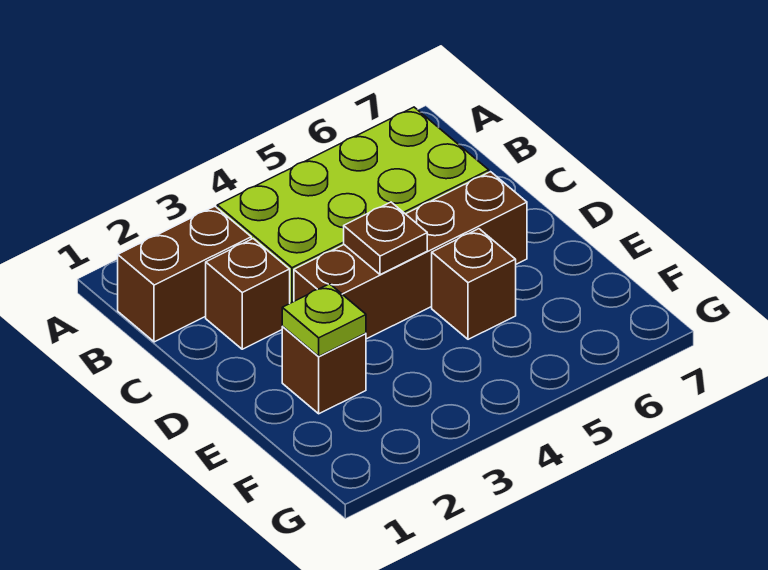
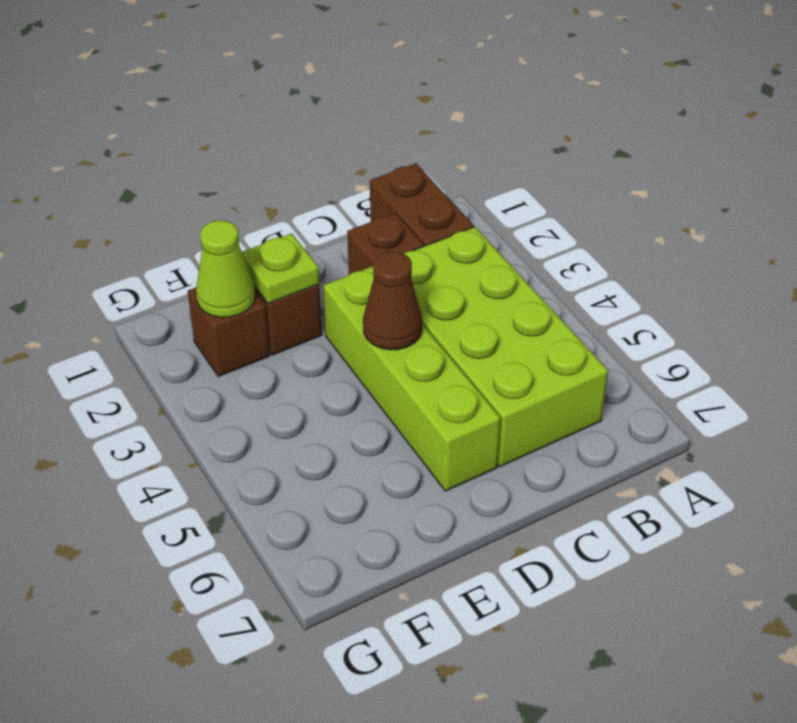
brown brick D3:D6 level 1 -> lime brick D3:D6 level 1
brown plate D4 level 2 -> brown cone D4 level 2
brown brick E5 level 1 -> brown brick F2 level 1
none -> lime cone F2 level 2

